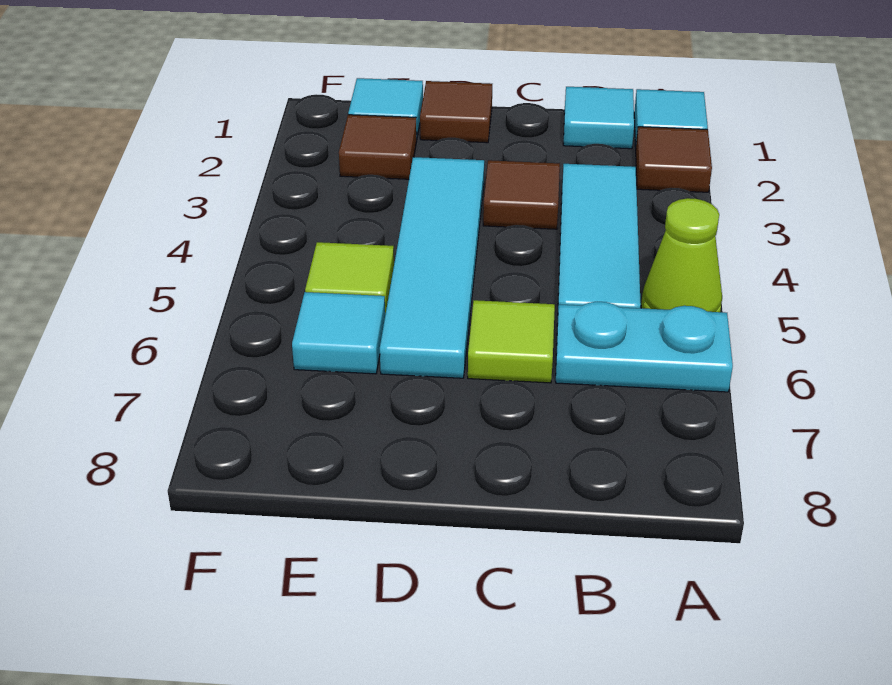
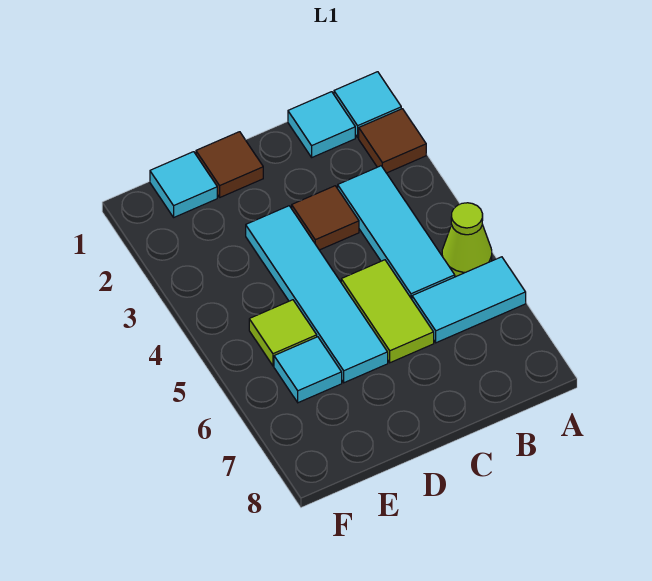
cyan plate A6:B6 level 1 -> cyan tile A6:B6 level 1
lime tile C6 level 1 -> lime tile C5:C6 level 1
brown tile E2 level 1 -> none

